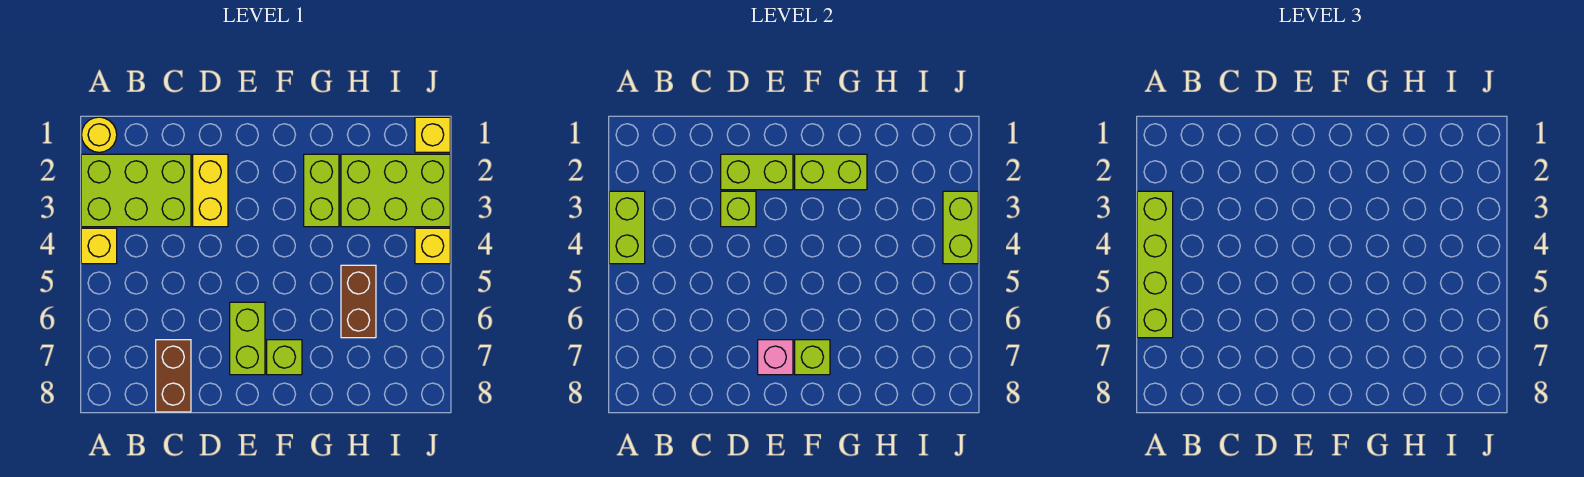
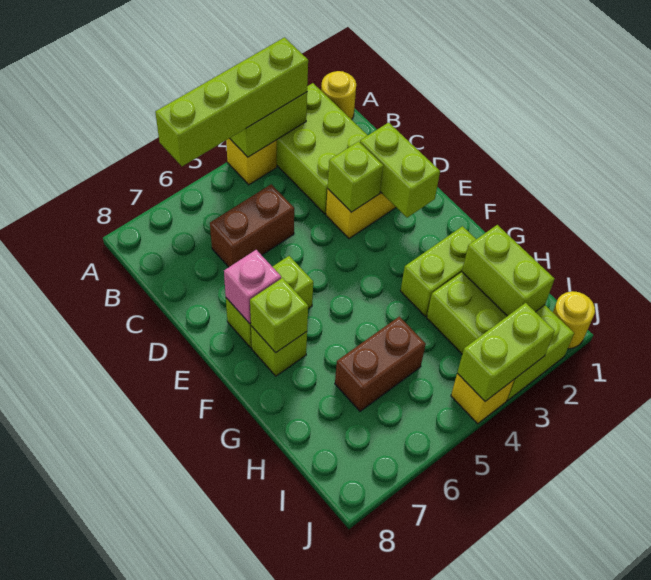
brown brick C7:C8 level 1 -> brown brick C5:C6 level 1
lime brick F2:G2 level 2 -> lime brick H2:I2 level 2
yellow brick J1 level 1 -> yellow round brick J1 level 1

